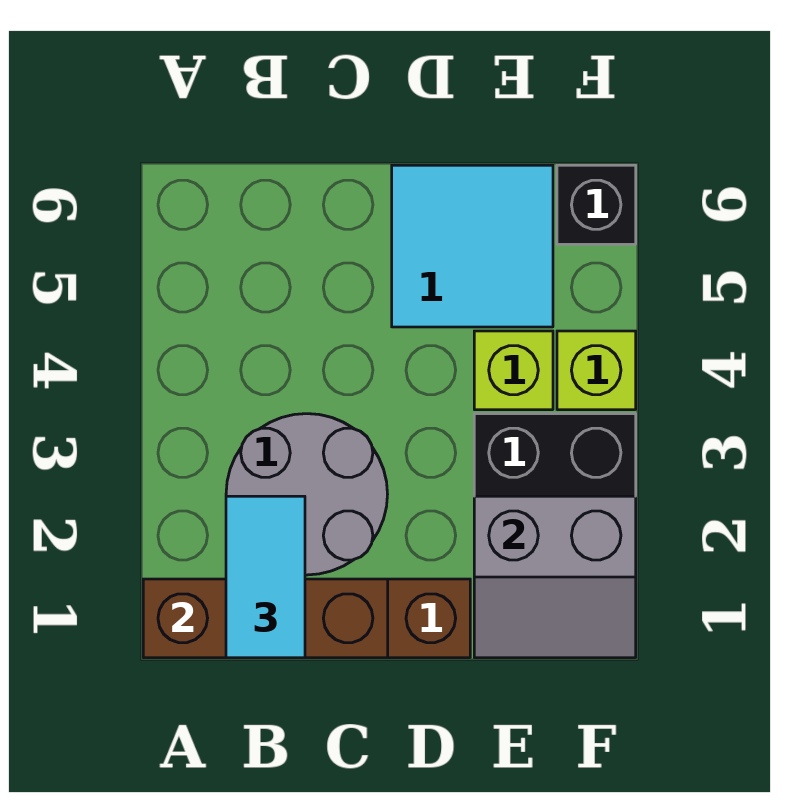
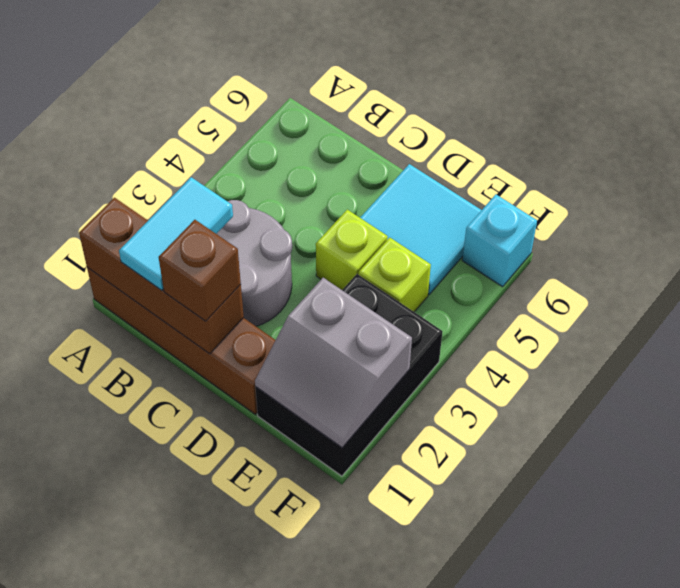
none -> brown brick C1 level 3
lime brick F4 level 1 -> lime brick D4 level 1
black brick F6 level 1 -> cyan brick F6 level 1

